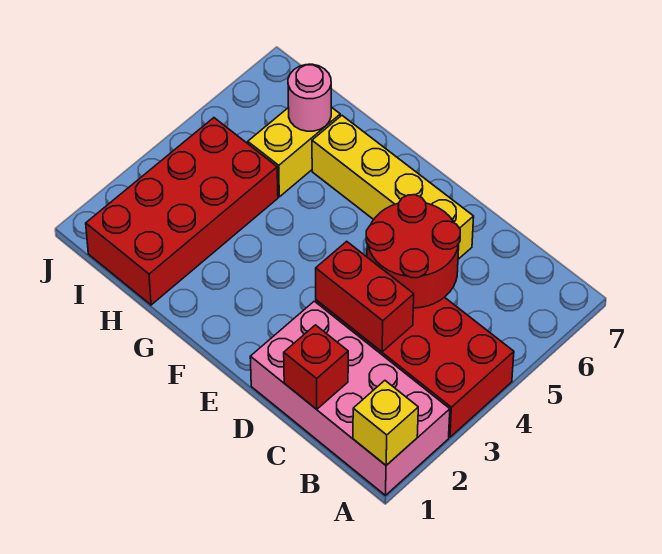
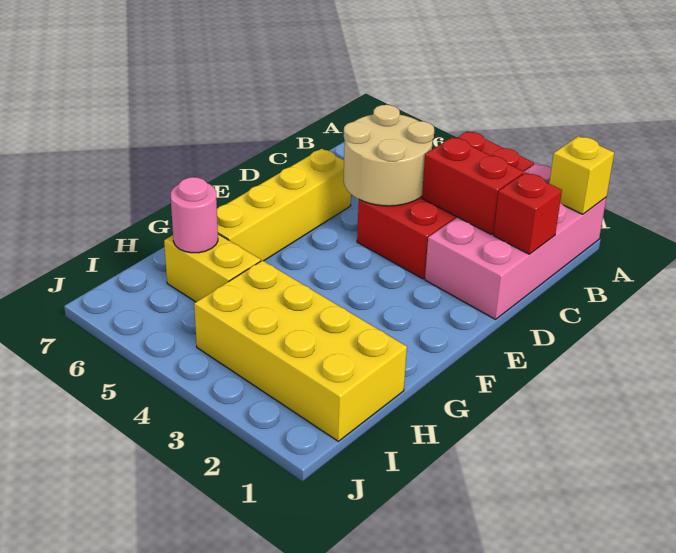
red brick C3:D3 level 2 -> red brick C2:C3 level 2
red round brick C4:D5 level 2 -> tan round brick C4:D5 level 2
red brick H1:I4 level 1 -> yellow brick H1:I4 level 1

